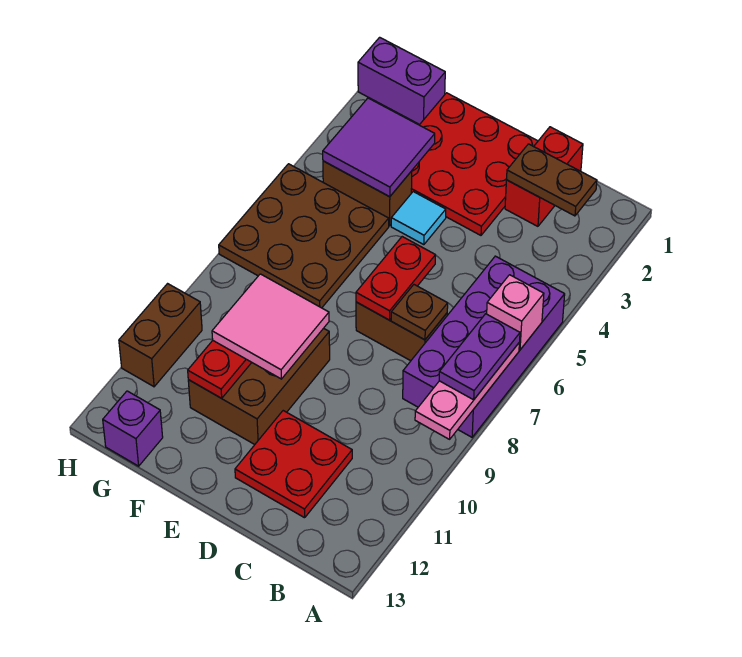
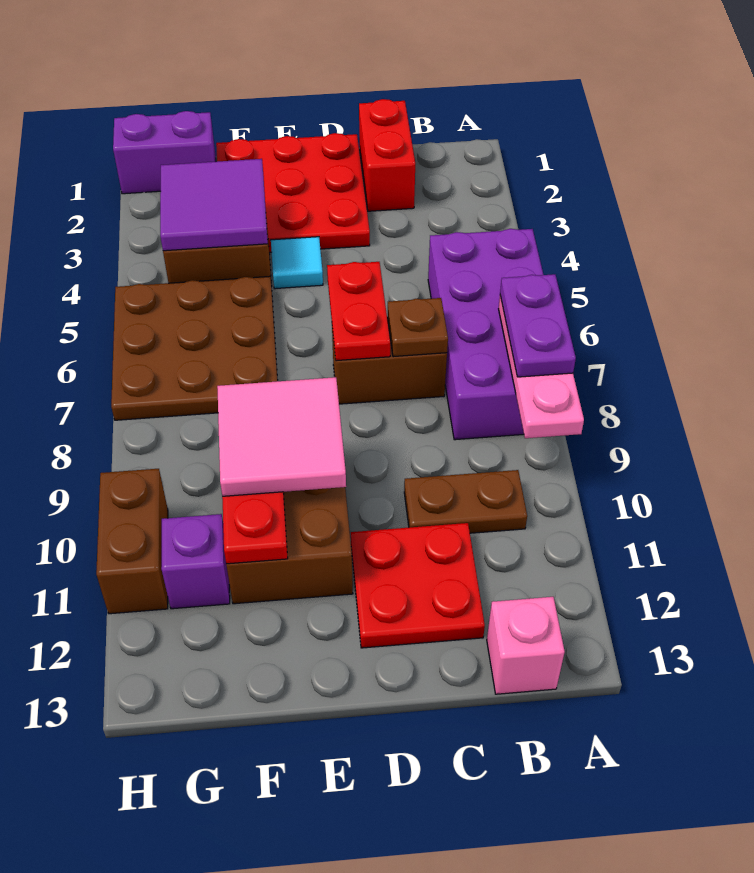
pink brick A6 level 2 -> pink brick B13 level 1
brown plate B2:C2 level 2 -> brown plate B10:C10 level 1
purple brick G13 level 1 -> purple brick G11 level 1

